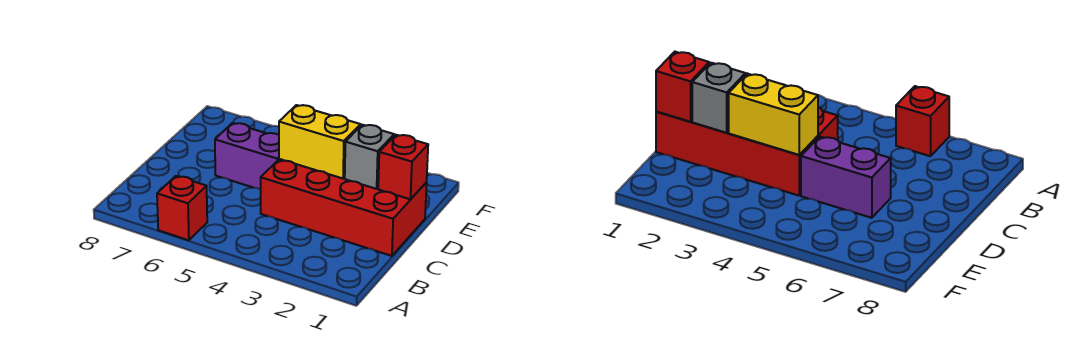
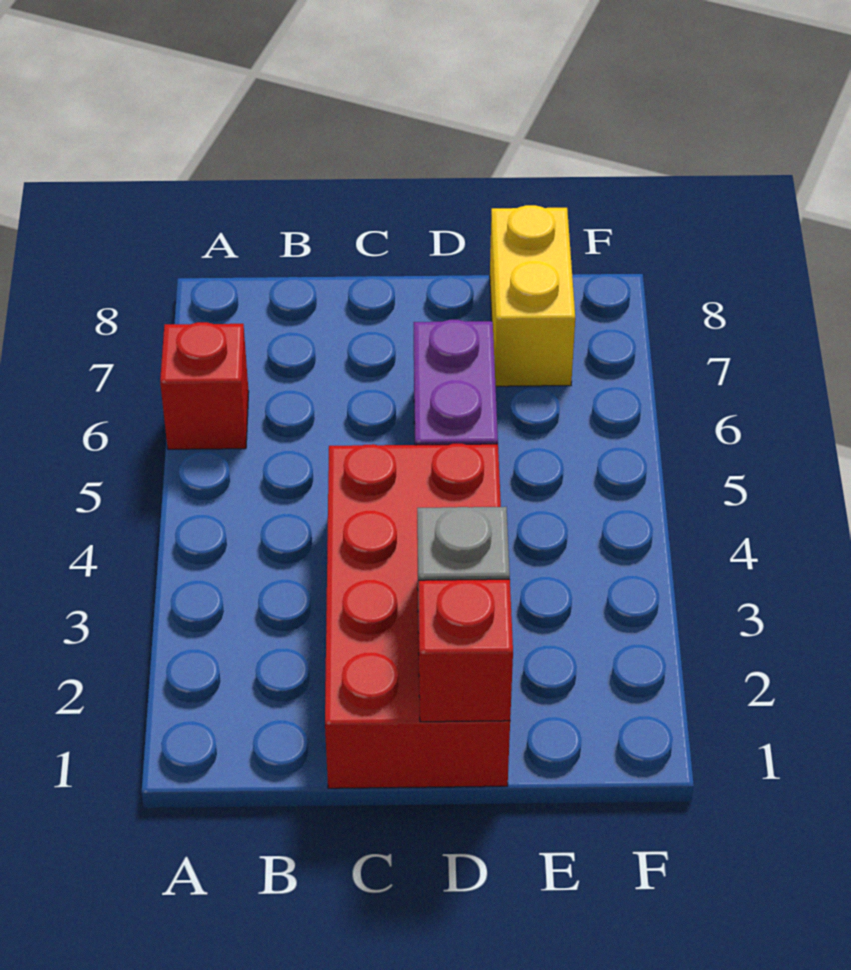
yellow brick D3:D4 level 2 -> yellow brick E7:E8 level 1

